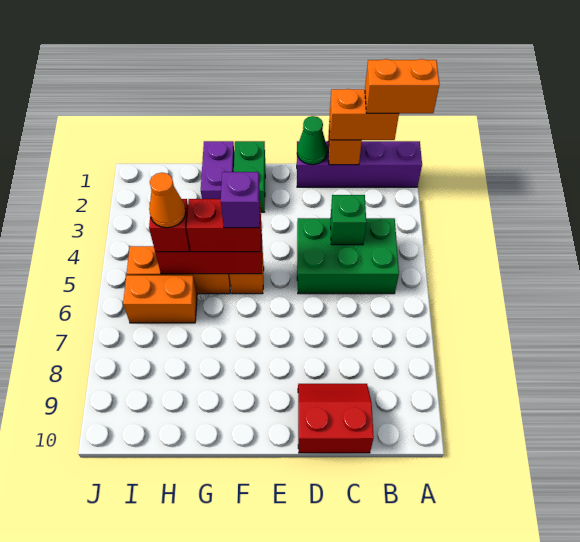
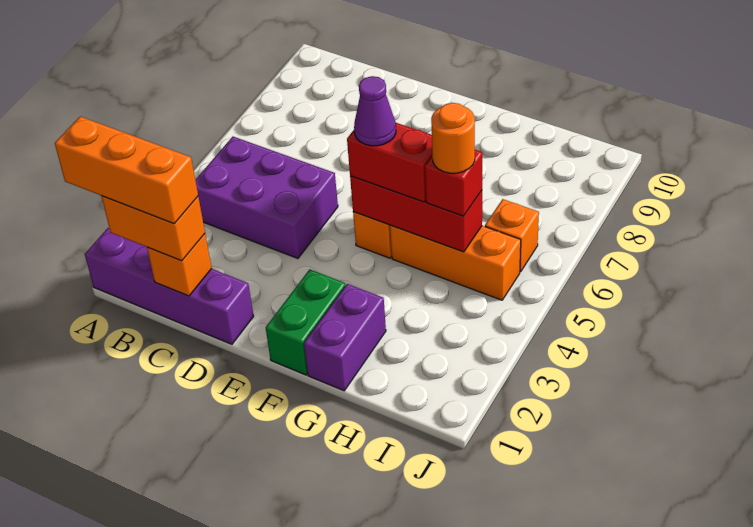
orange brick A1:B1 level 4 -> orange brick A1:C1 level 4
green brick B4:D5 level 1 -> purple brick B4:D5 level 1
green brick C4 level 2 -> none
red slope C9:D10 level 1 top 10 -> none
green cone D1 level 2 -> none
purple brick F5 level 4 -> purple cone F5 level 4
orange cone H5 level 4 -> orange round brick H5 level 4
orange brick H6:I6 level 1 -> orange brick I6 level 1

